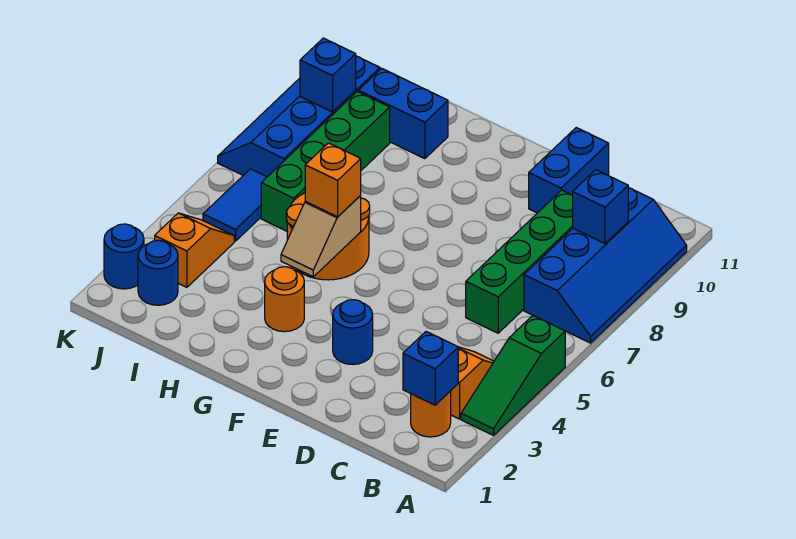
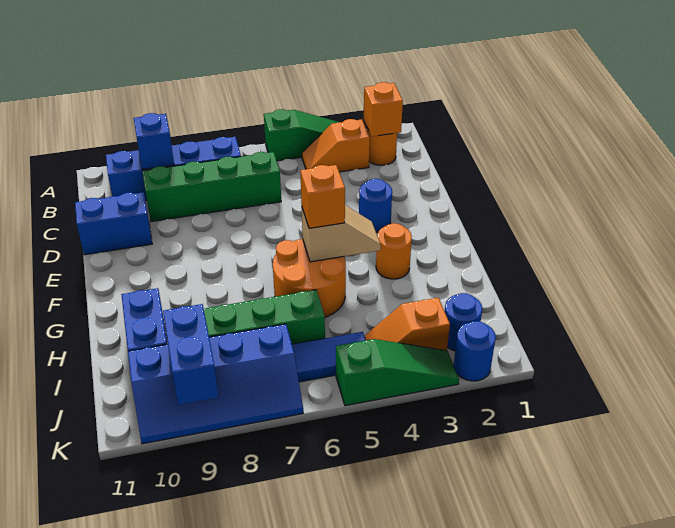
blue brick B2 level 2 -> orange brick B2 level 2
blue brick J9 level 2 -> blue brick J9:K9 level 2
none -> green slope K3:K5 level 1 top 5

